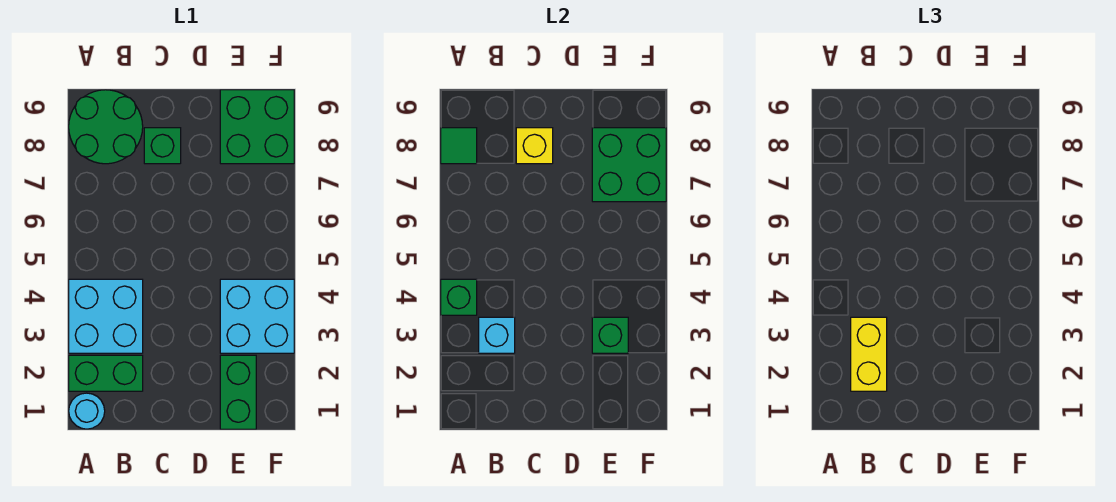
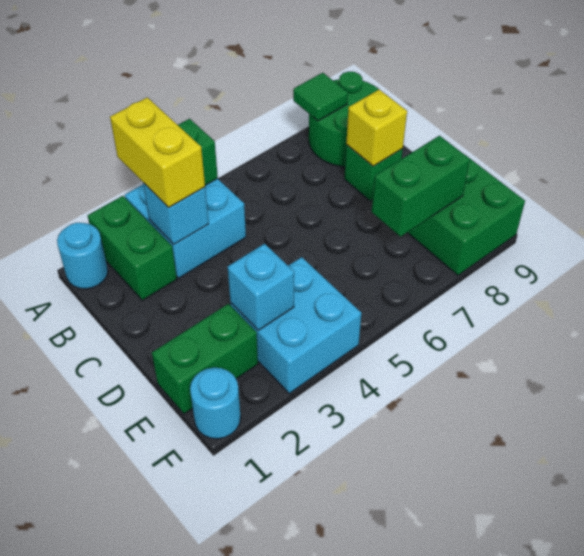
yellow brick B2:B3 level 3 -> yellow brick A3:B3 level 3
green brick E3 level 2 -> cyan brick E3 level 2
green brick E7:F8 level 2 -> green brick E7:E8 level 2
none -> cyan round brick F1 level 1

